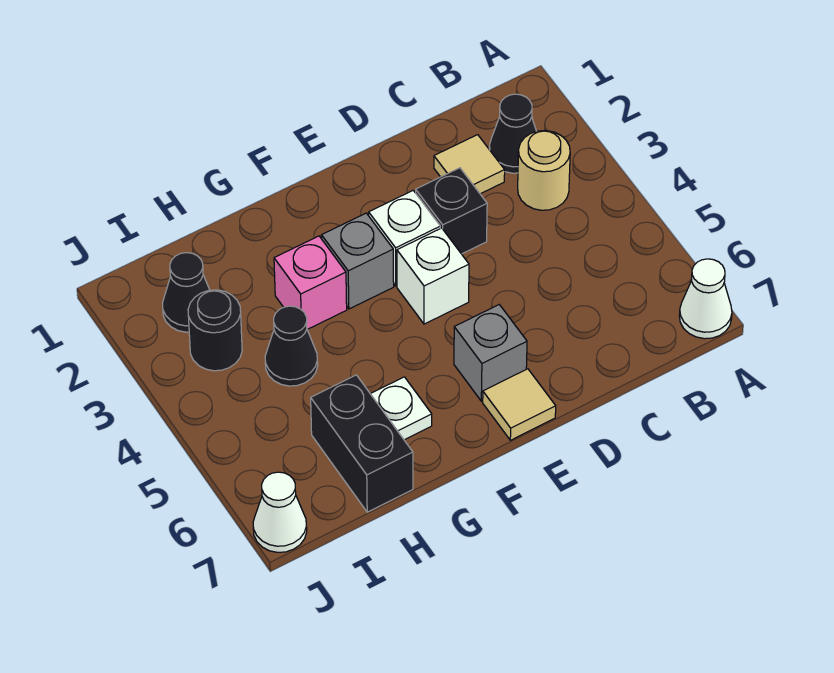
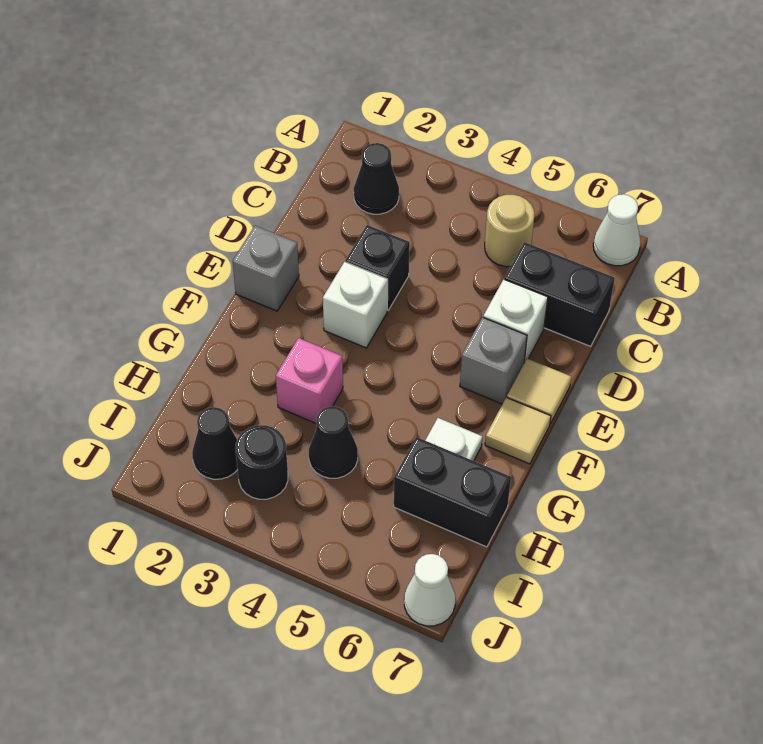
tan round brick B3 level 1 -> tan round brick B5 level 1
tan tile C2 level 1 -> tan tile F7 level 1
none -> black brick C6:C7 level 1
white brick E4 level 1 -> white brick D6 level 1
grey brick F3 level 1 -> grey brick E1 level 1

